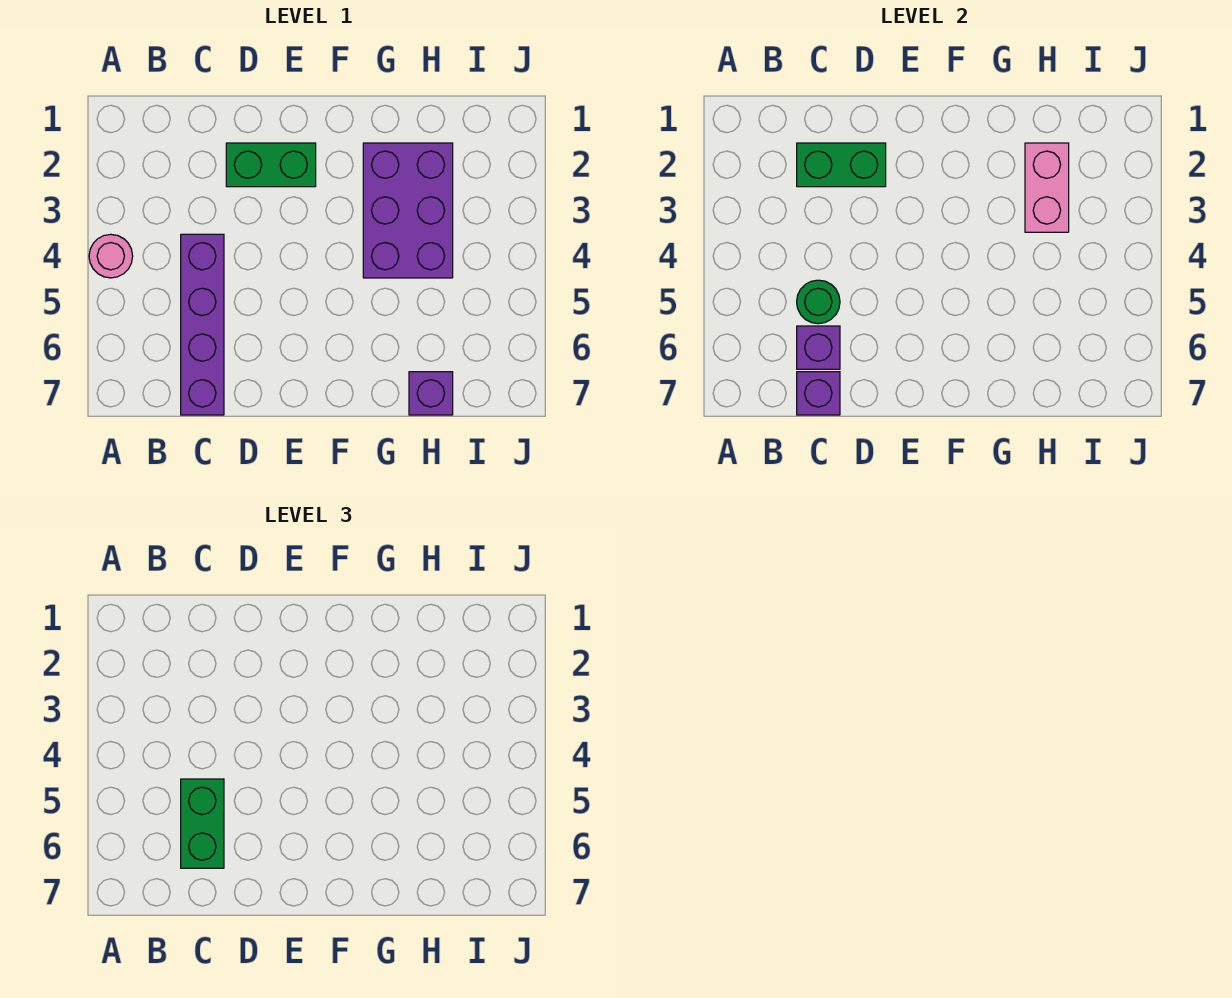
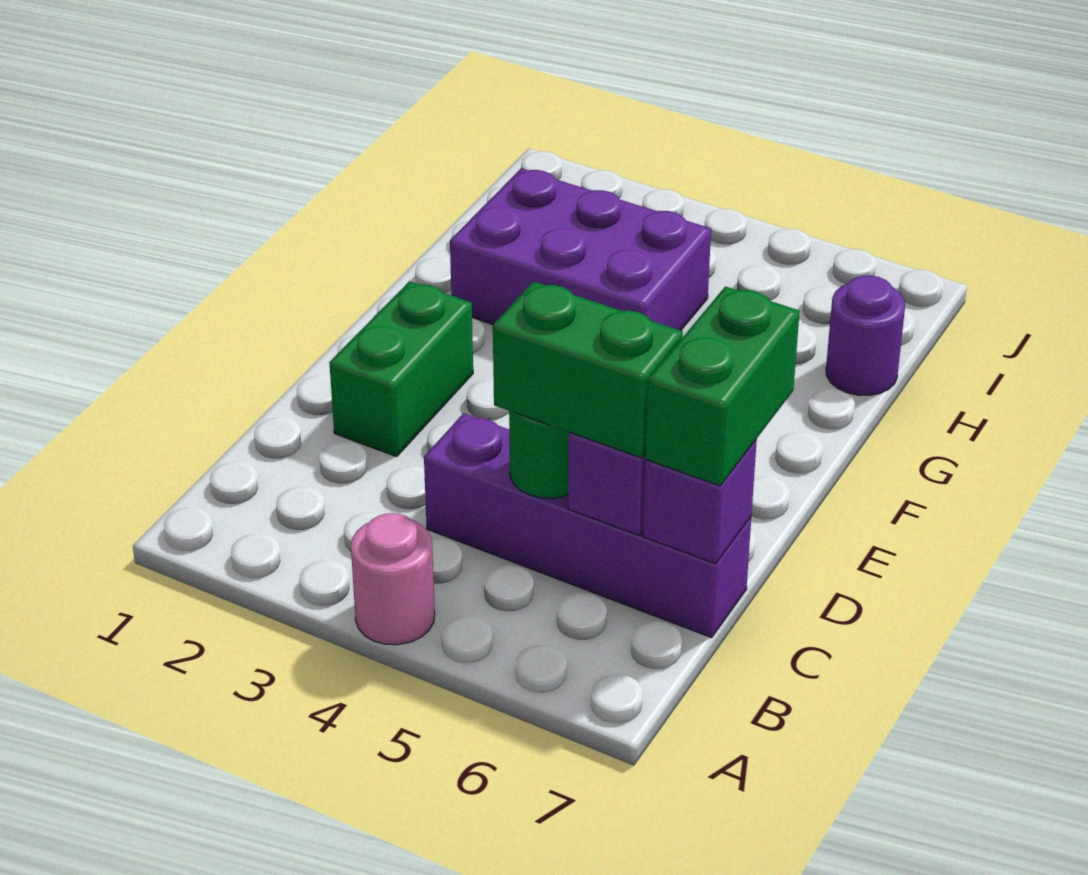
green brick C2:D2 level 2 -> green brick C7:D7 level 3
pink brick H2:H3 level 2 -> none
purple brick H7 level 1 -> purple round brick H7 level 1

